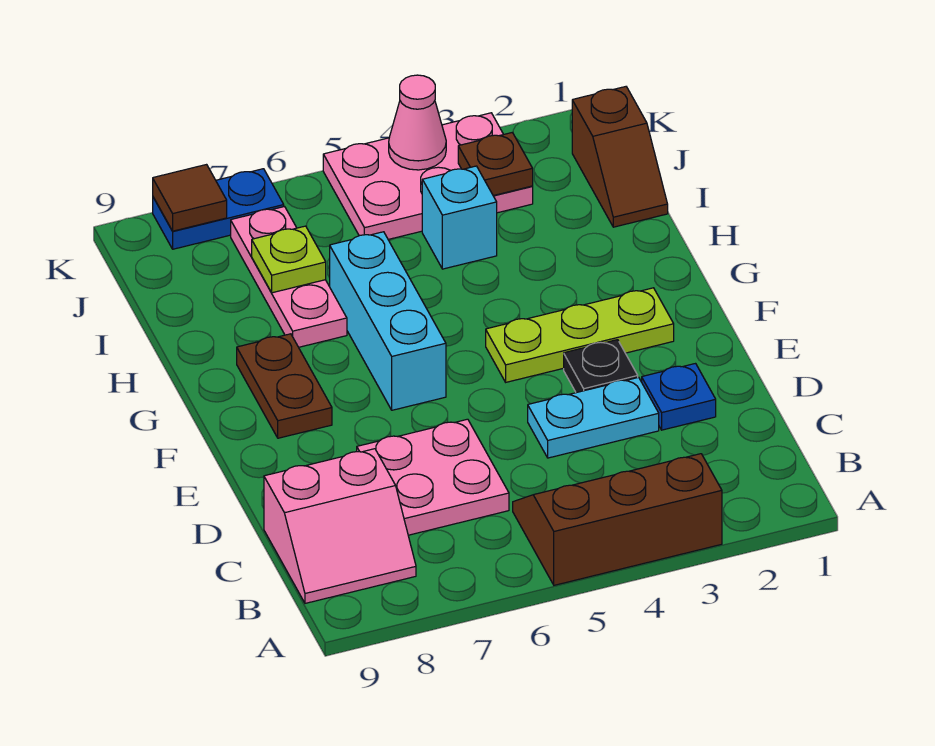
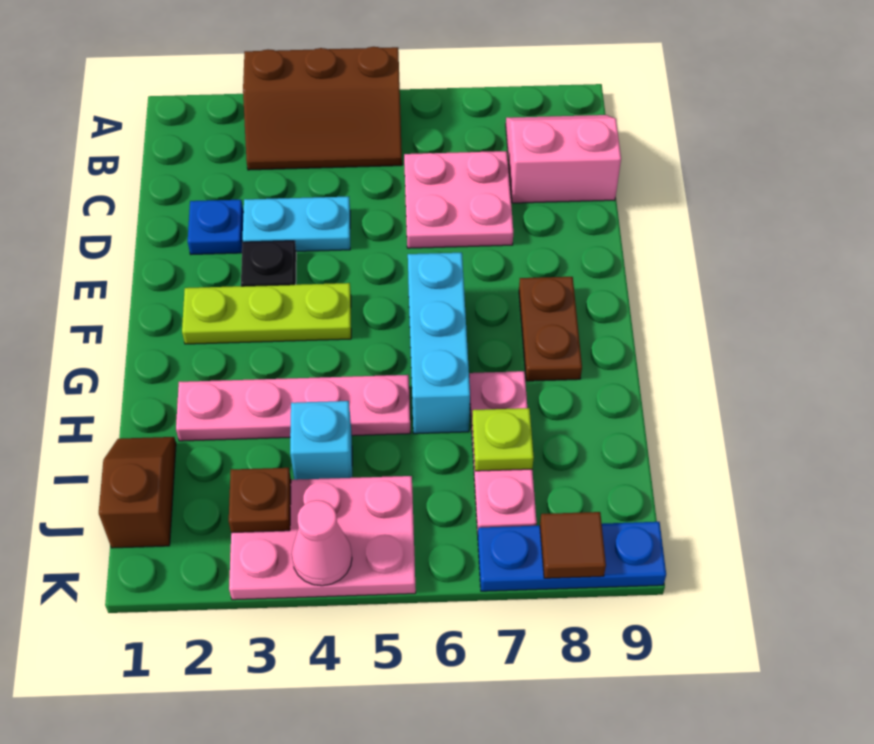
none -> pink plate H2:H5 level 1
blue plate K7:K8 level 1 -> blue plate K7:K9 level 1

